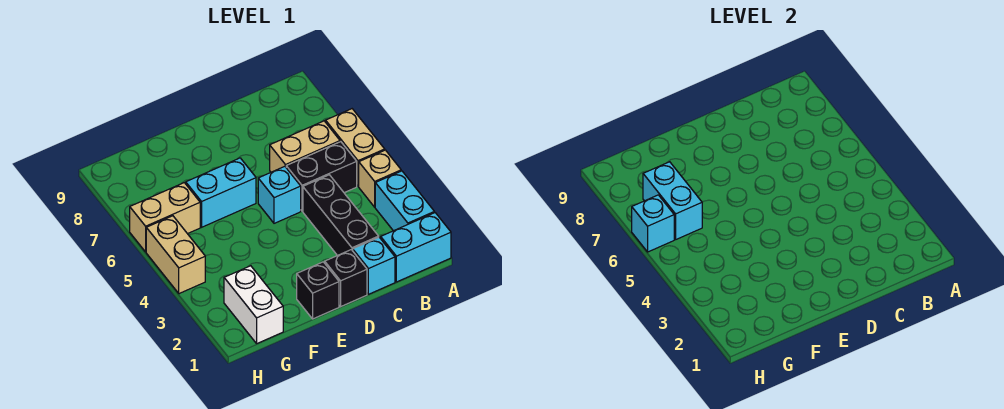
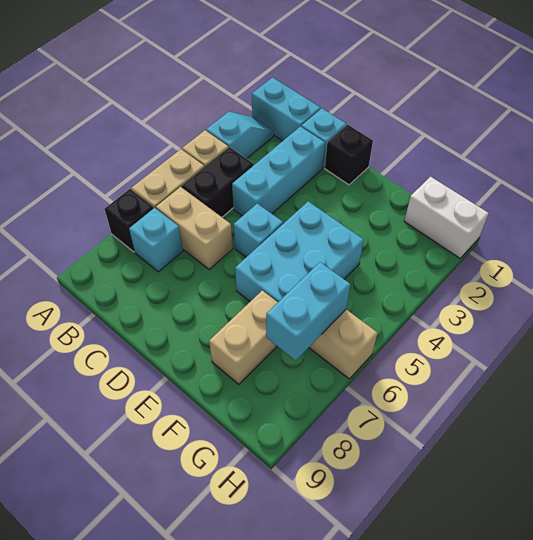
cyan brick A2:A3 level 1 -> cyan slope A2:A3 level 1 top 3
black brick B5:C5 level 1 -> black brick B4:B5 level 1
black brick C2:C4 level 1 -> cyan brick C2:C4 level 1
black brick E1 level 1 -> black brick A7 level 1
cyan brick E6:F6 level 1 -> cyan brick E4:F6 level 1
white brick G1:G2 level 1 -> white brick G1:H1 level 1
tan brick H4:H5 level 1 -> tan brick F7:F8 level 1
cyan brick H6 level 2 -> cyan brick B7 level 1

